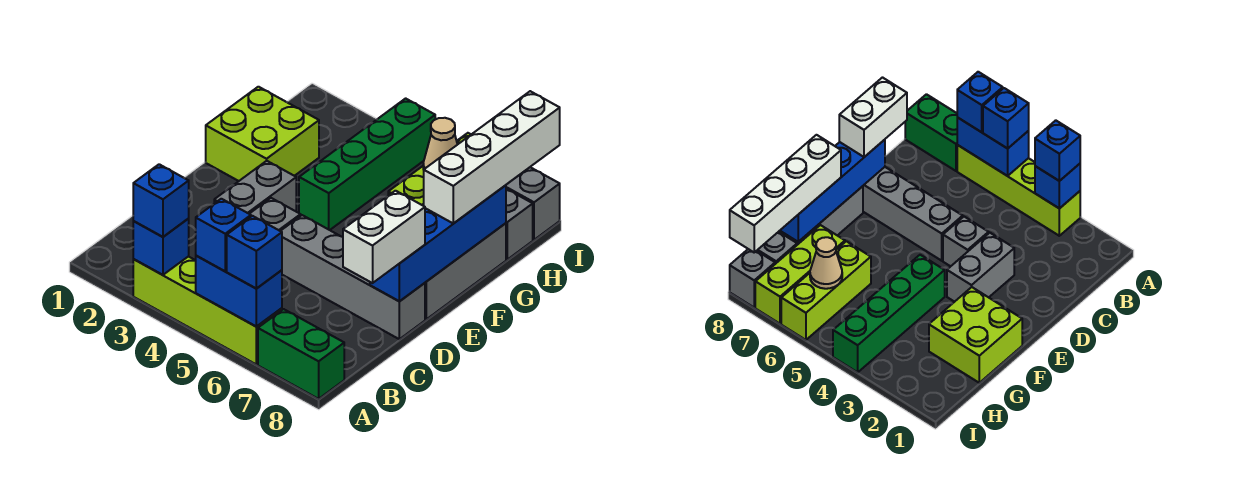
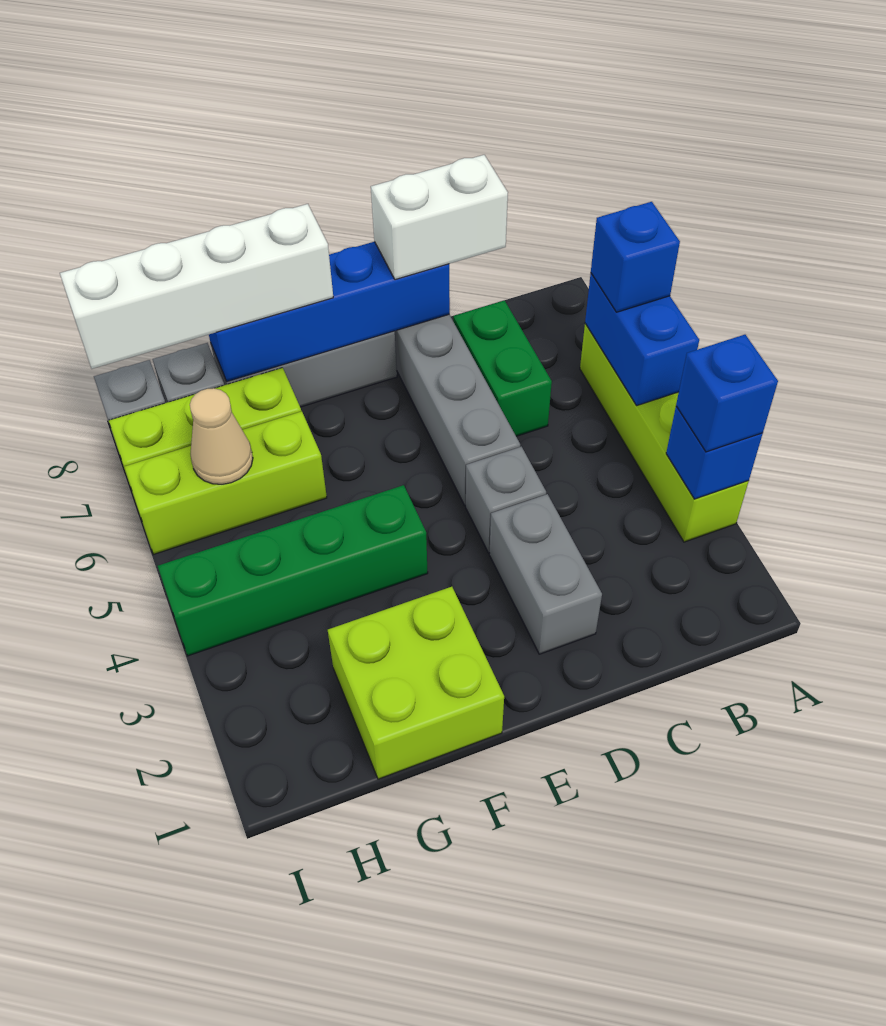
blue brick A5 level 3 -> none
green brick A7:A8 level 1 -> green brick C6:C7 level 1
grey brick D3:E3 level 1 -> grey brick D2:D3 level 1

